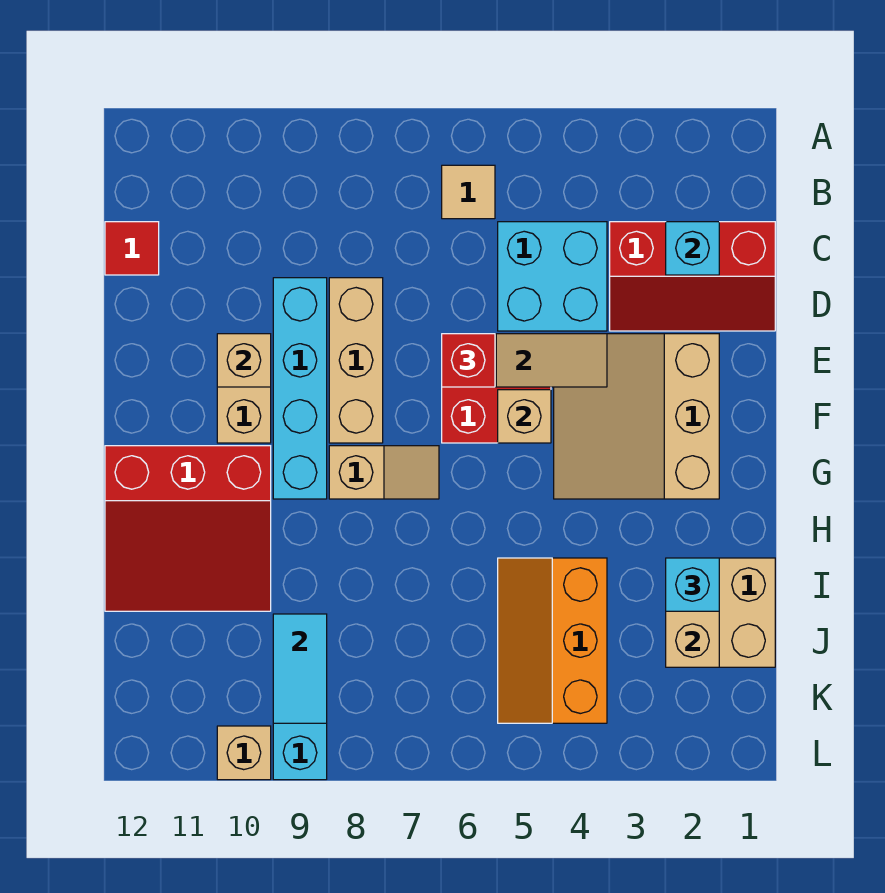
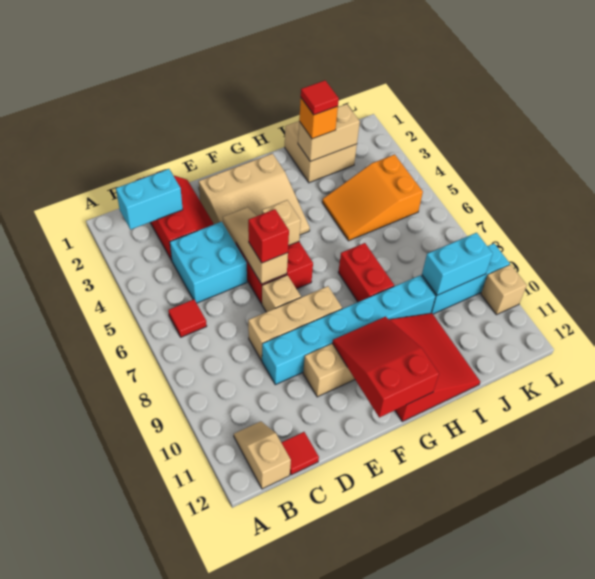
tan tile B6 level 1 -> red tile B6 level 1
cyan brick C2 level 2 -> cyan brick B2:C2 level 2
cyan brick D9:G9 level 1 -> cyan brick D9:I9 level 1
tan brick E10 level 2 -> tan brick E7 level 1
none -> red slope F10:G12 level 2 top 12
tan slope G7:G8 level 1 top 8 -> tan slope B11:B12 level 1 top 12
none -> red brick H7:H8 level 1
cyan brick I2 level 3 -> orange brick I2 level 3
none -> red tile I2 level 4
orange slope I4:K5 level 1 top 4 -> orange slope I4:K5 level 1 top K
cyan tile J9:K9 level 2 -> cyan brick J9:K9 level 2

